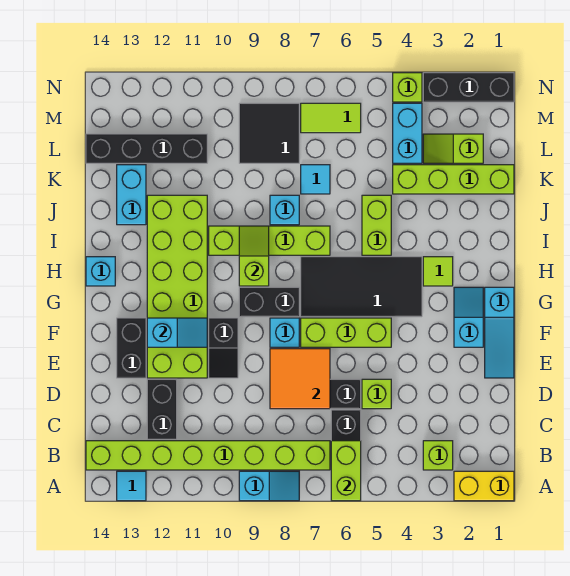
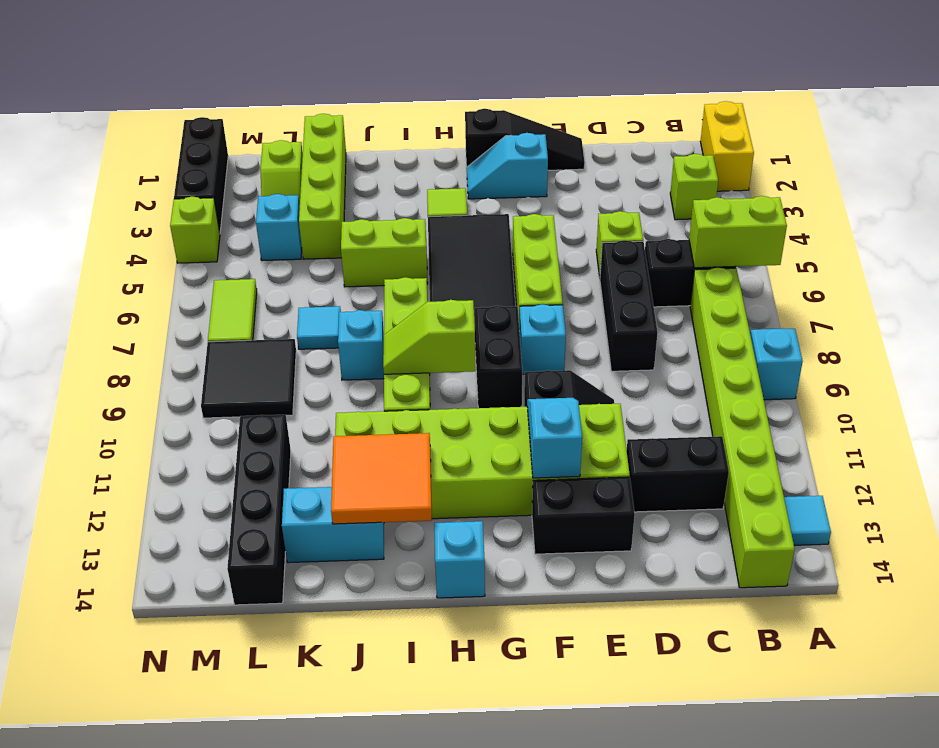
orange tile D7:E8 level 2 -> orange tile I12:J13 level 2
cyan slope E1:G1 level 1 top G -> black slope E1:G1 level 1 top G
cyan brick L4:M4 level 1 -> cyan brick L4 level 1

